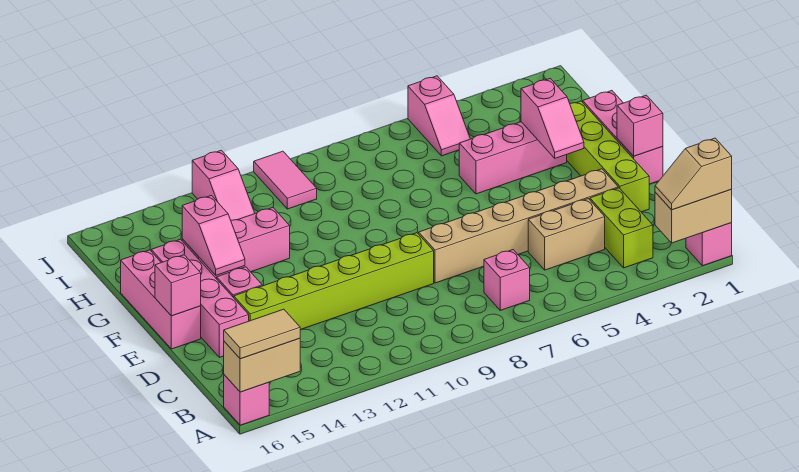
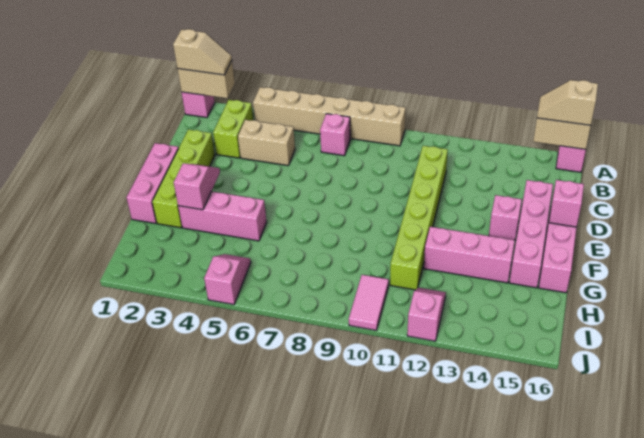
tan tile A15:A16 level 3 -> tan slope A15:A16 level 3 top 16
tan brick D3:D8 level 1 -> tan brick A4:A9 level 1
lime brick D9:D14 level 1 -> lime brick C11:H11 level 1
pink brick E1 level 2 -> none
pink slope F14:G14 level 2 top G -> none

